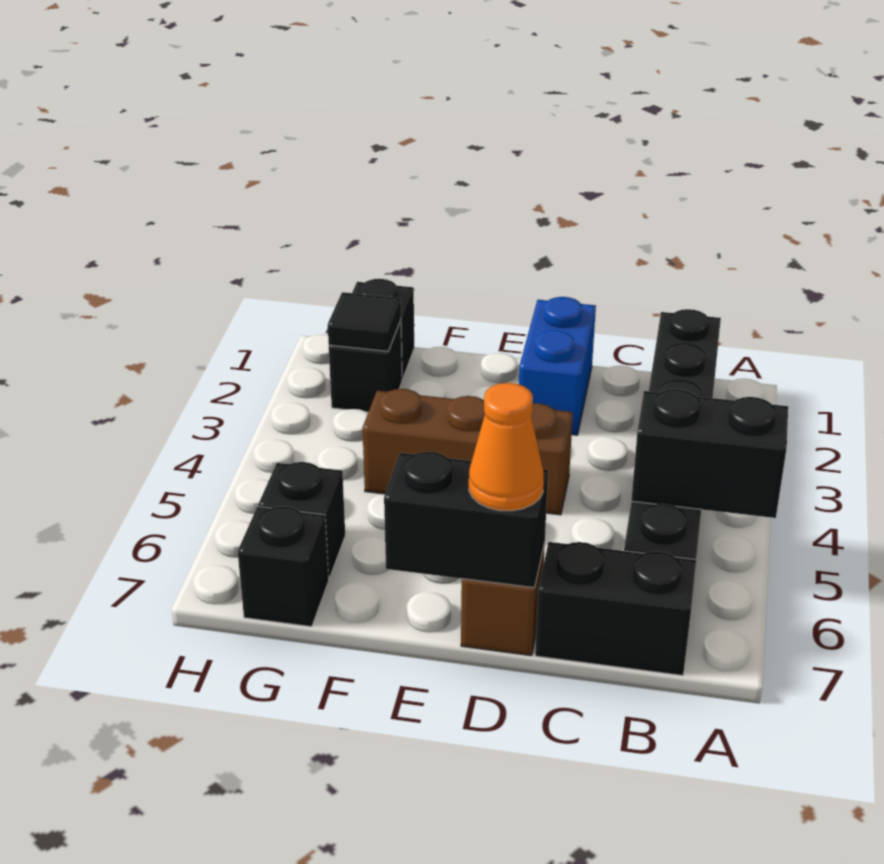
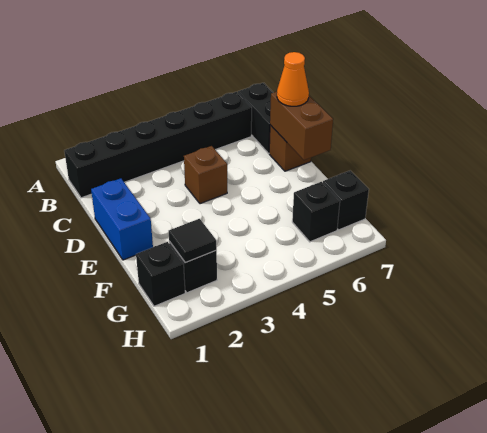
black brick A5:B5 level 2 -> none
blue brick D1:D2 level 1 -> blue brick D1:E1 level 1
brown brick D4:F4 level 1 -> brown brick D4 level 1
black brick D7:E7 level 2 -> brown brick D7:E7 level 2

